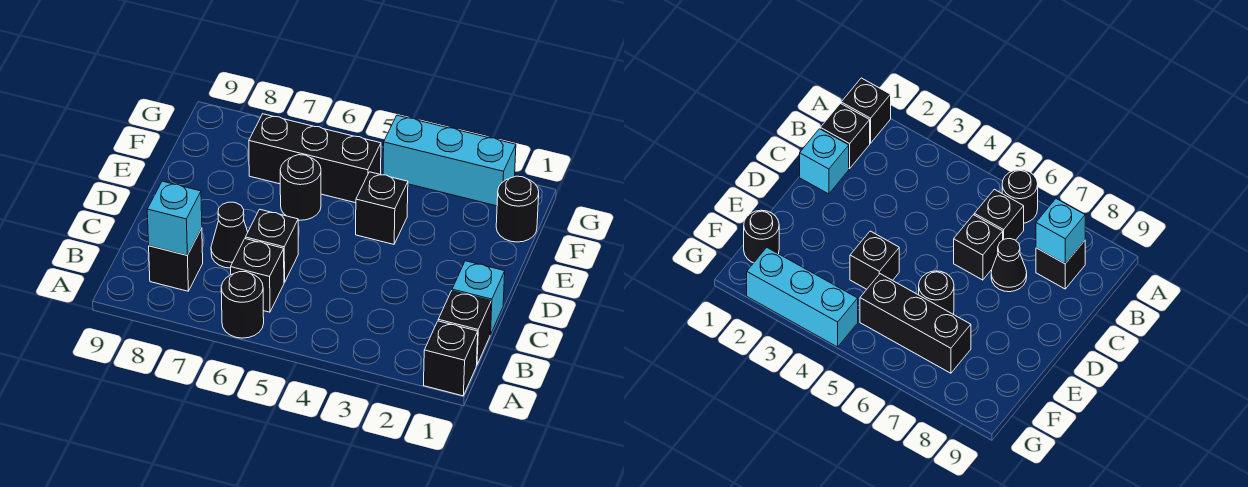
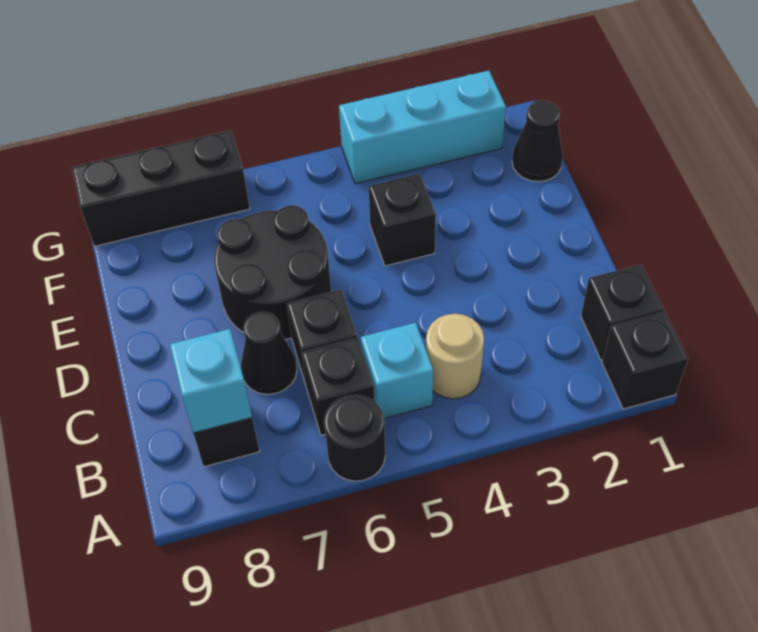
none -> tan round brick B4 level 1
cyan brick C1 level 1 -> cyan brick B5 level 1
black round brick E6 level 1 -> black round brick D6:E7 level 1
black round brick F1 level 1 -> black cone F1 level 1
black brick F5:F7 level 1 -> black brick G7:G9 level 1

